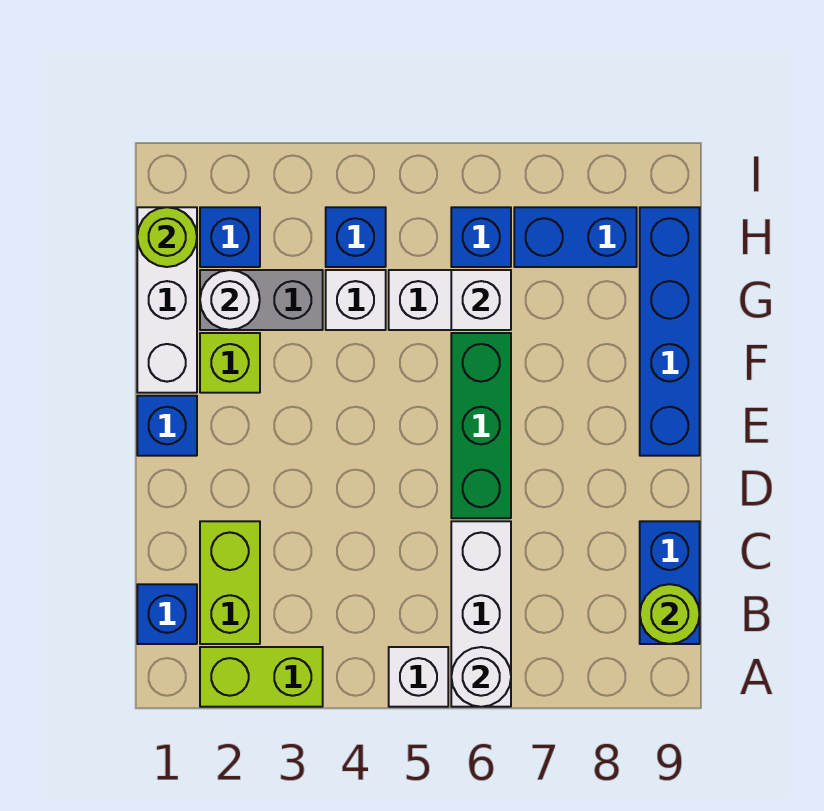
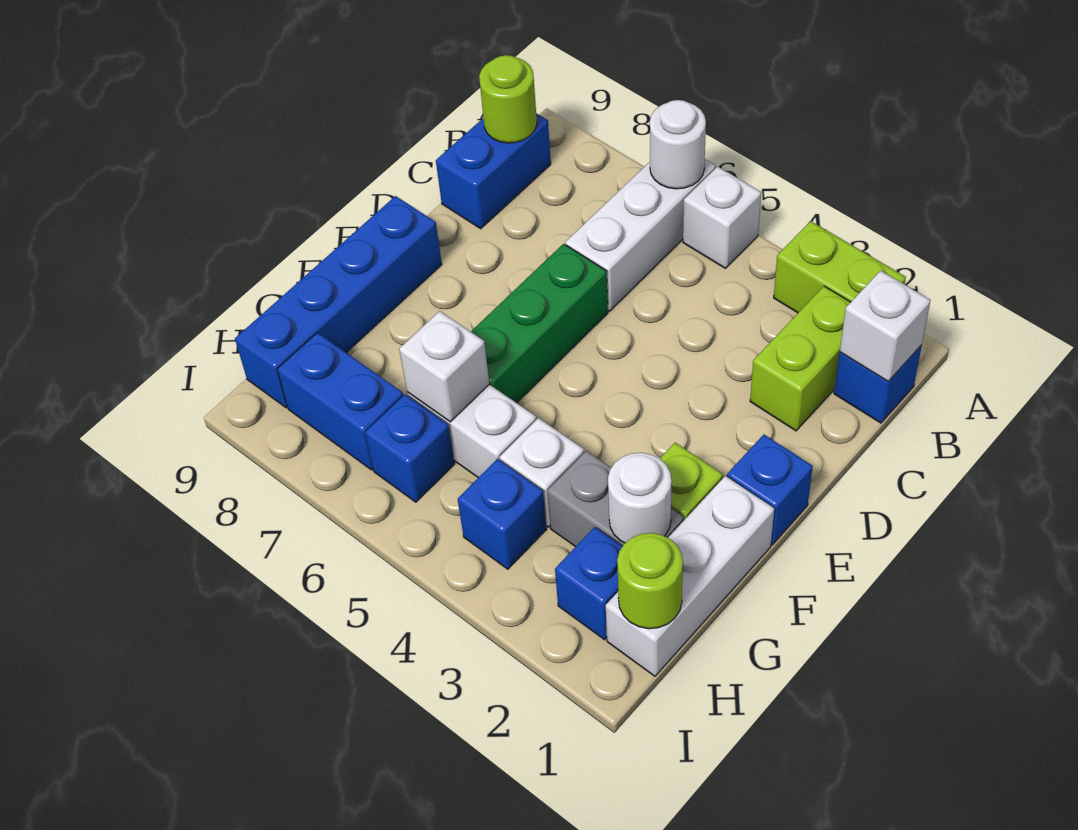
none -> white brick B1 level 2

